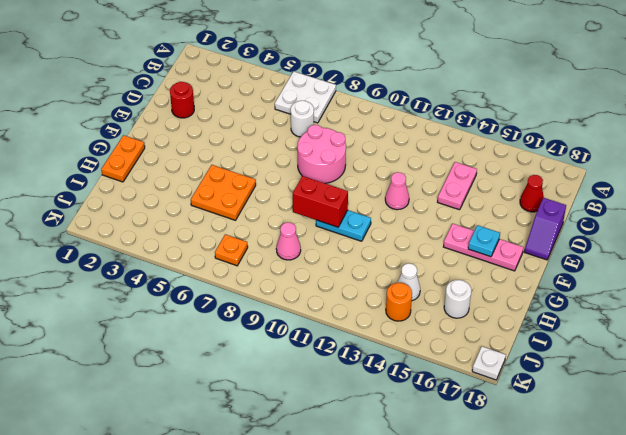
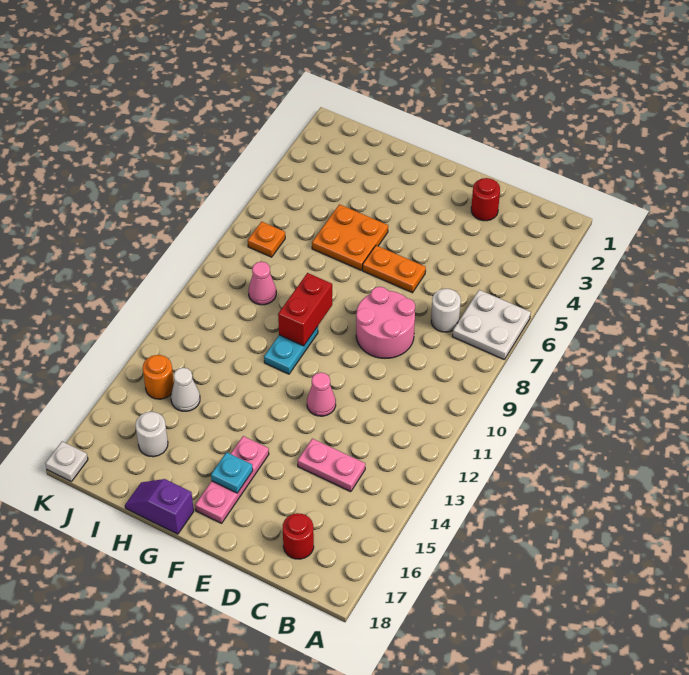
red cone C17 level 1 -> red round brick C17 level 1
purple slope D18:E18 level 1 top D -> purple slope G18:H18 level 1 top G
orange plate G1:H1 level 1 -> orange plate E6:F6 level 1

